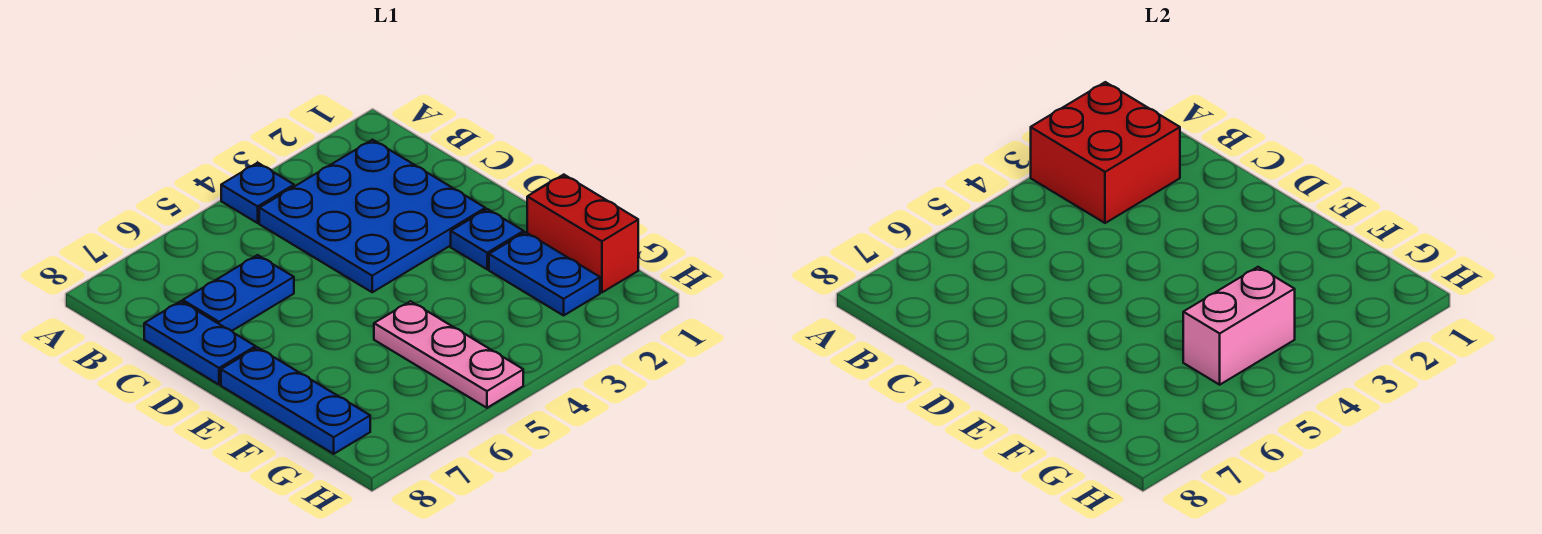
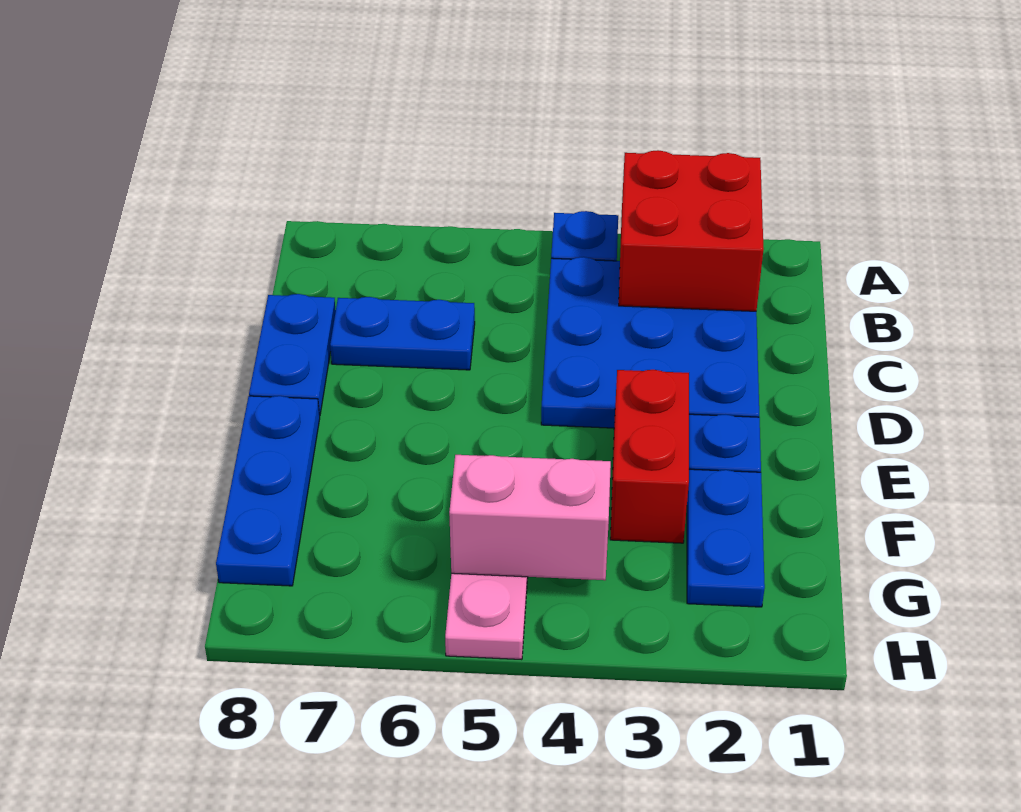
red brick F1:G1 level 1 -> red brick E3:F3 level 1

